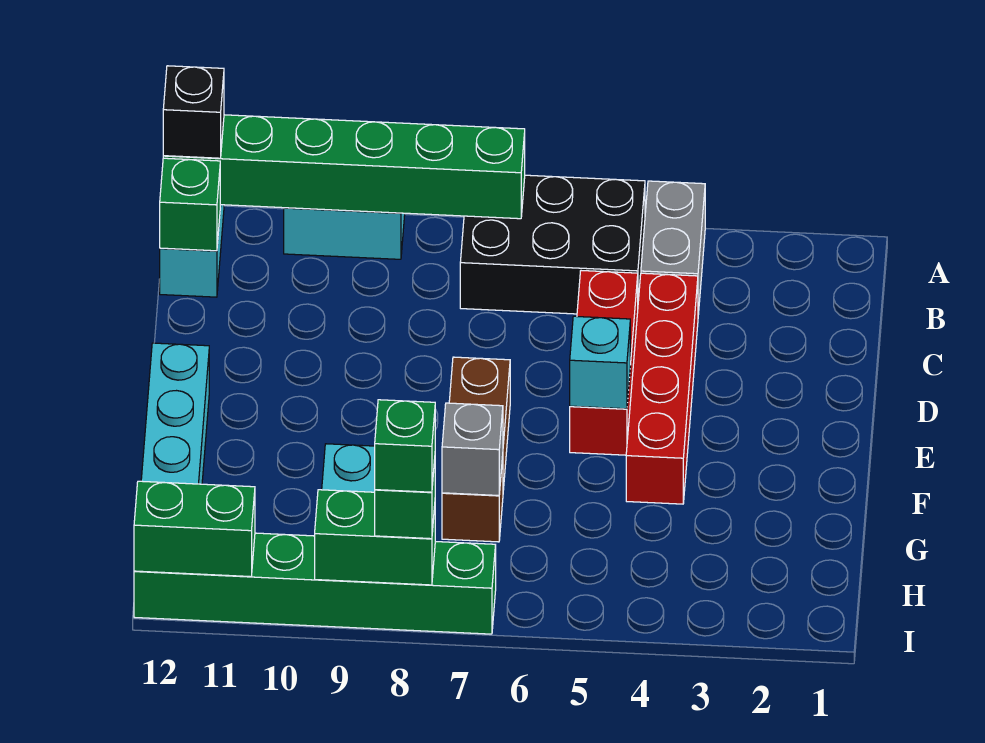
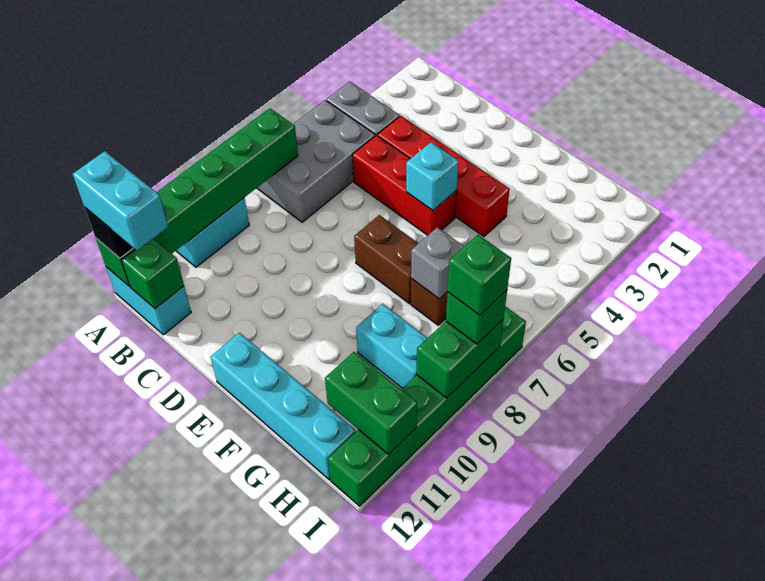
black brick A5:B7 level 1 -> grey brick A5:B7 level 1
none -> cyan brick A12:B12 level 4
green brick I11:I12 level 2 -> green brick H11:I11 level 2

